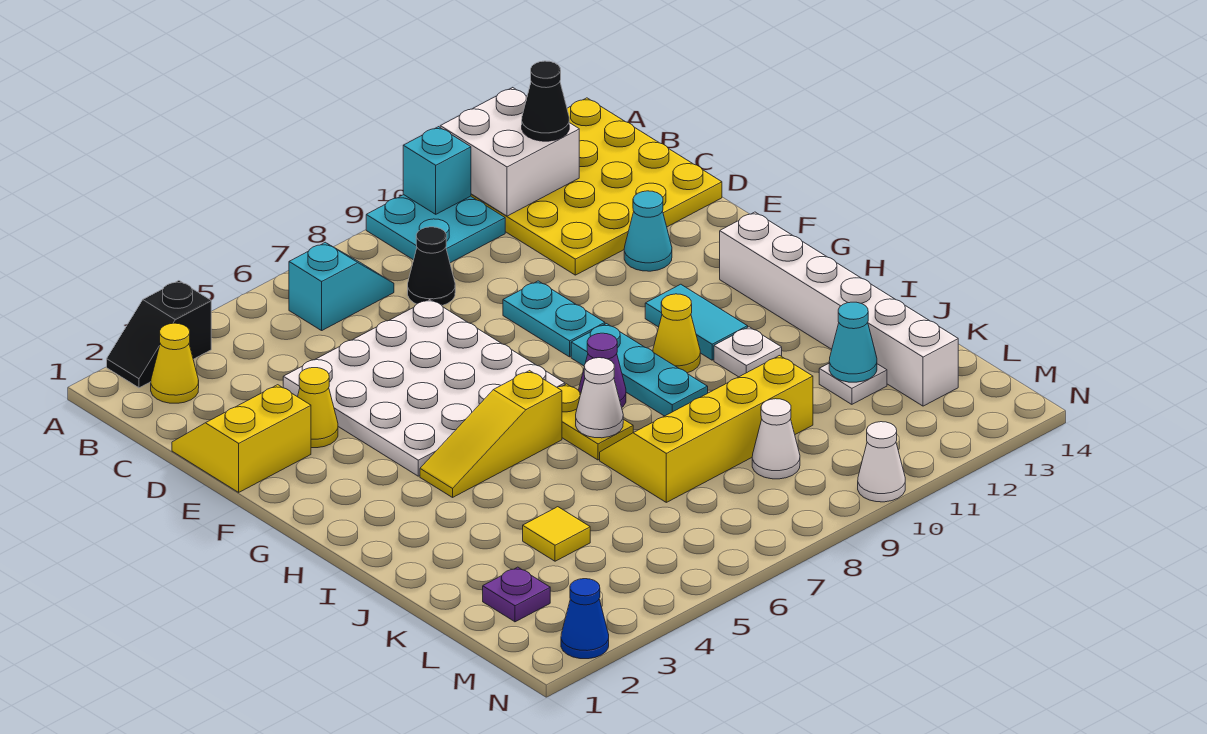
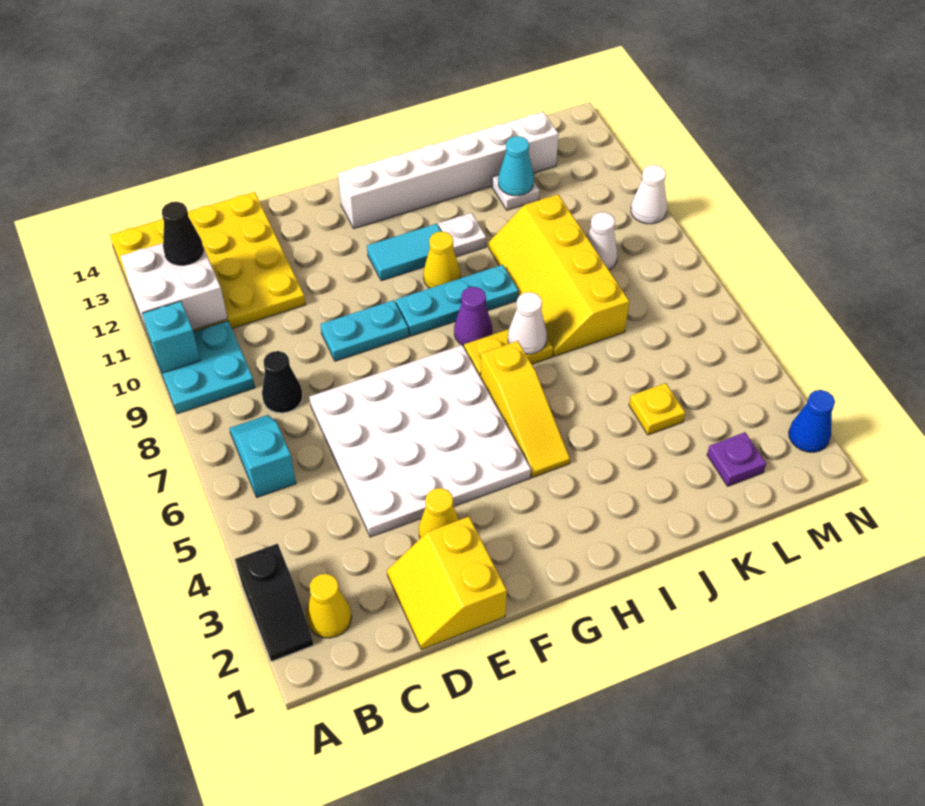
cyan cone E12 level 1 -> none
yellow tile K4 level 1 -> yellow plate K4 level 1

